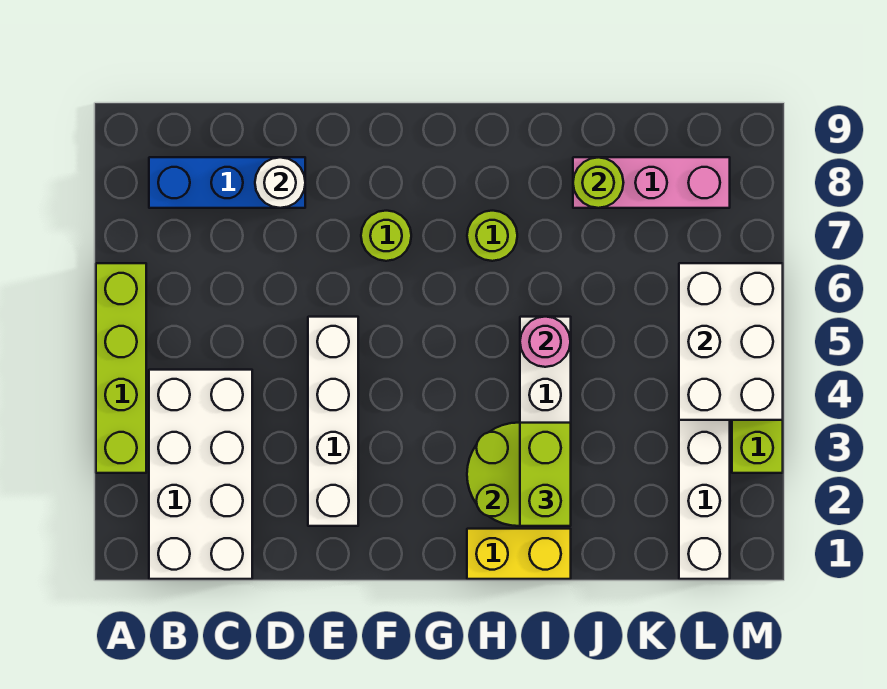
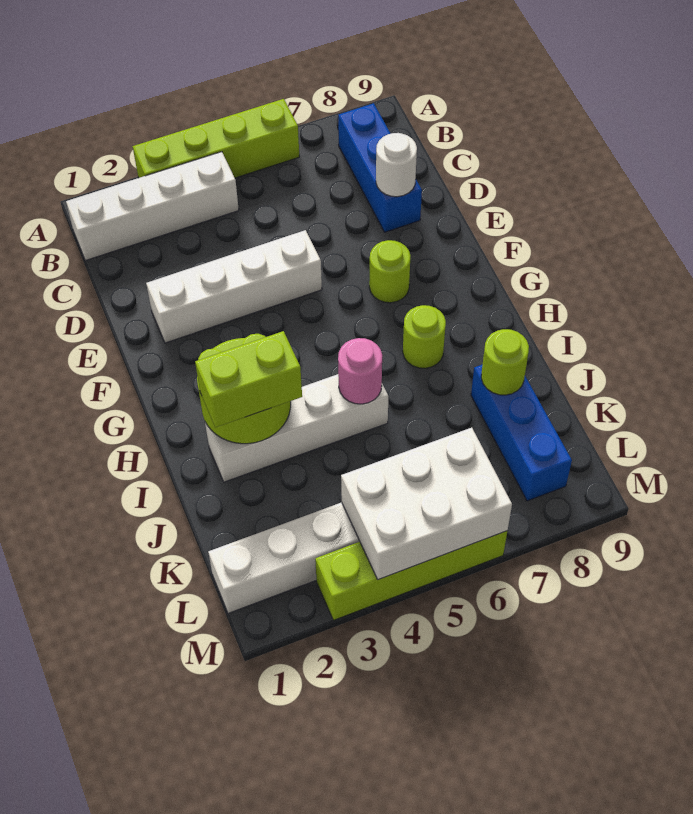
white brick B1:C4 level 1 -> white brick B1:B4 level 1
yellow brick H1:I1 level 1 -> none
pink brick J8:L8 level 1 -> blue brick J8:L8 level 1

